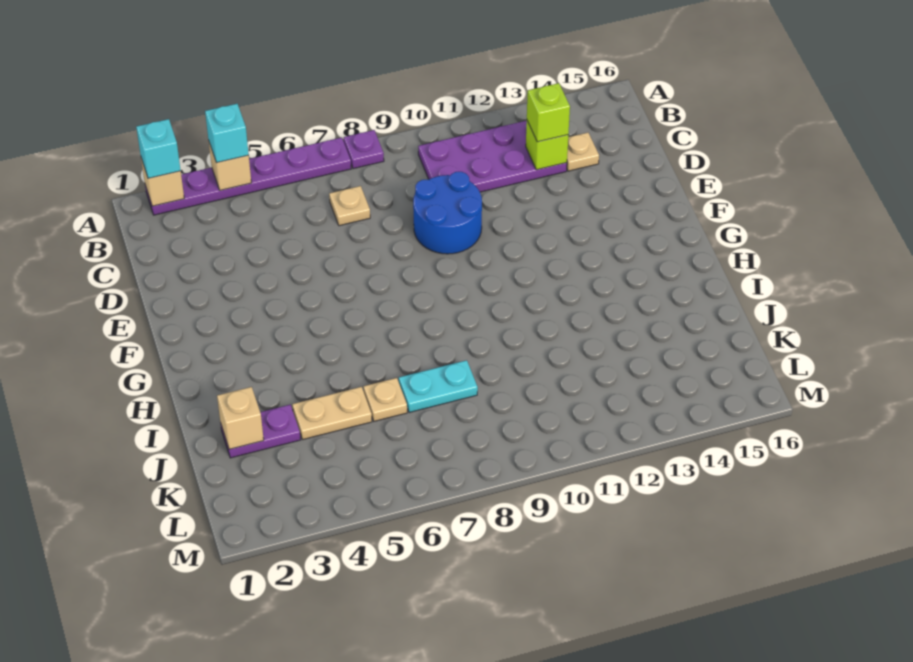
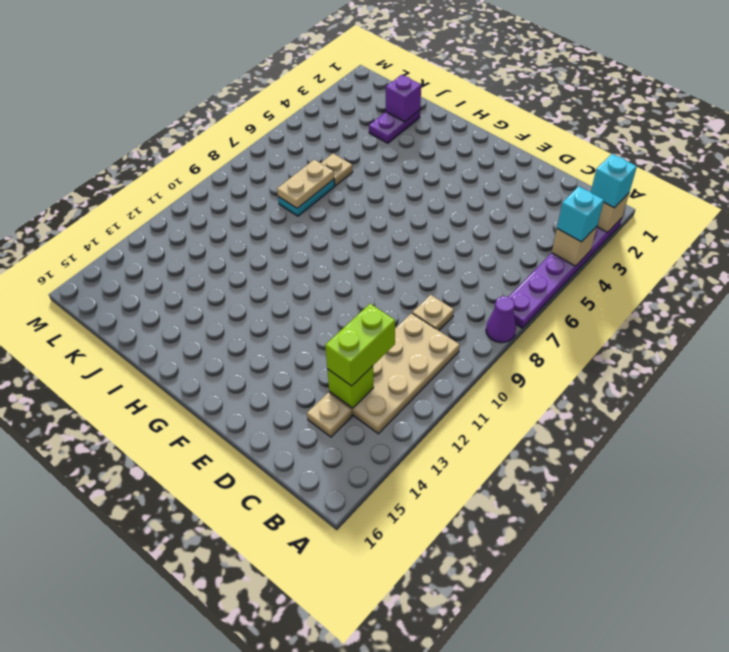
purple plate A8 level 1 -> purple cone A8 level 1
purple plate B10:C13 level 1 -> tan plate B10:C13 level 1
tan plate C7 level 1 -> tan plate C9 level 1
lime brick C13 level 3 -> lime brick C12:C13 level 3
blue round brick D9:E10 level 1 -> none
tan brick J2 level 2 -> purple brick J2 level 2
tan plate J4:J5 level 1 -> tan plate J7:J8 level 2

